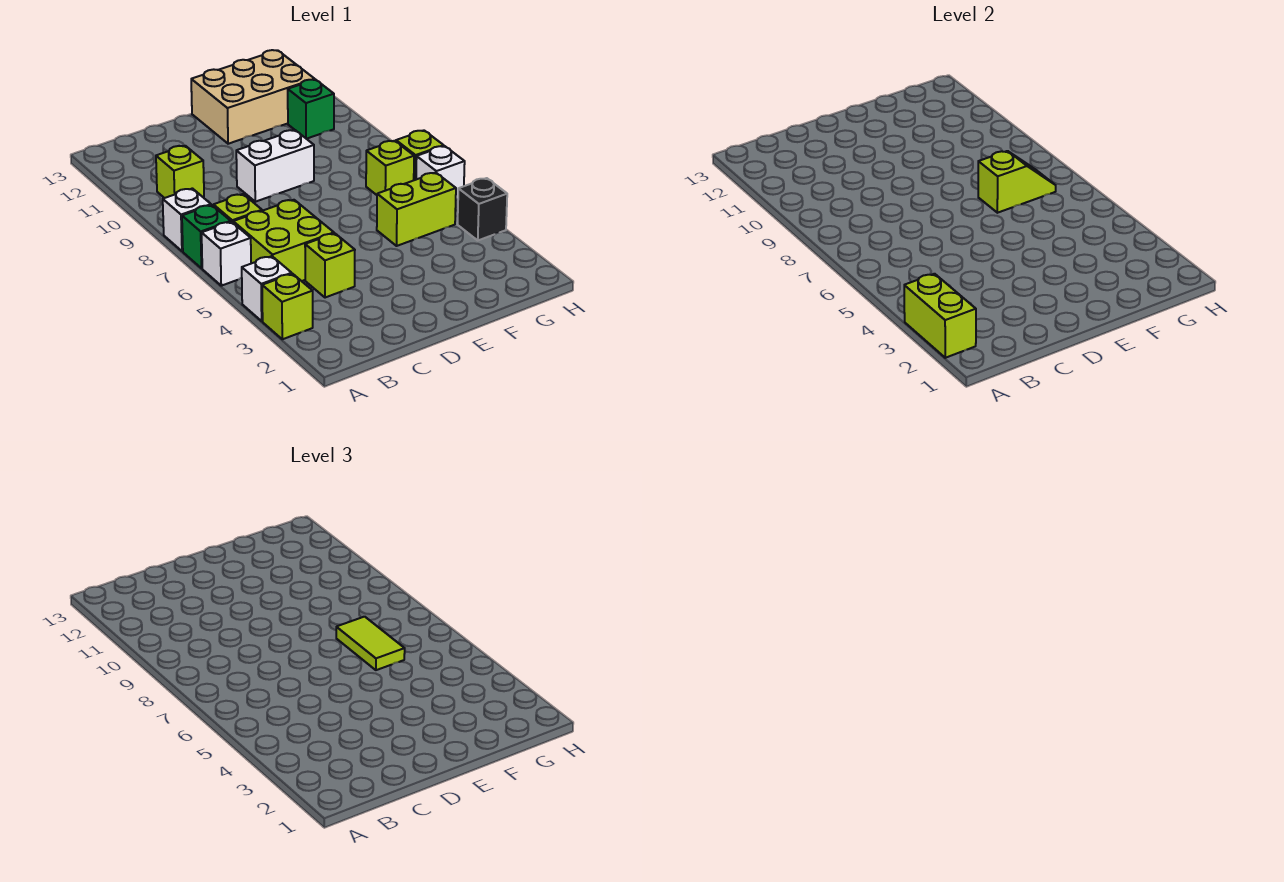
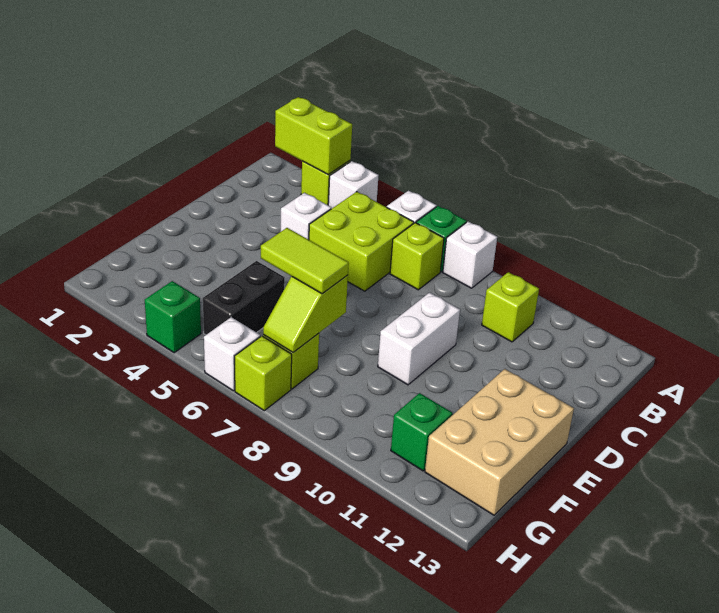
lime brick C4 level 1 -> white brick C4 level 1
lime brick F5:G5 level 1 -> black brick F5:G5 level 1
black brick H4 level 1 -> green brick H4 level 1

